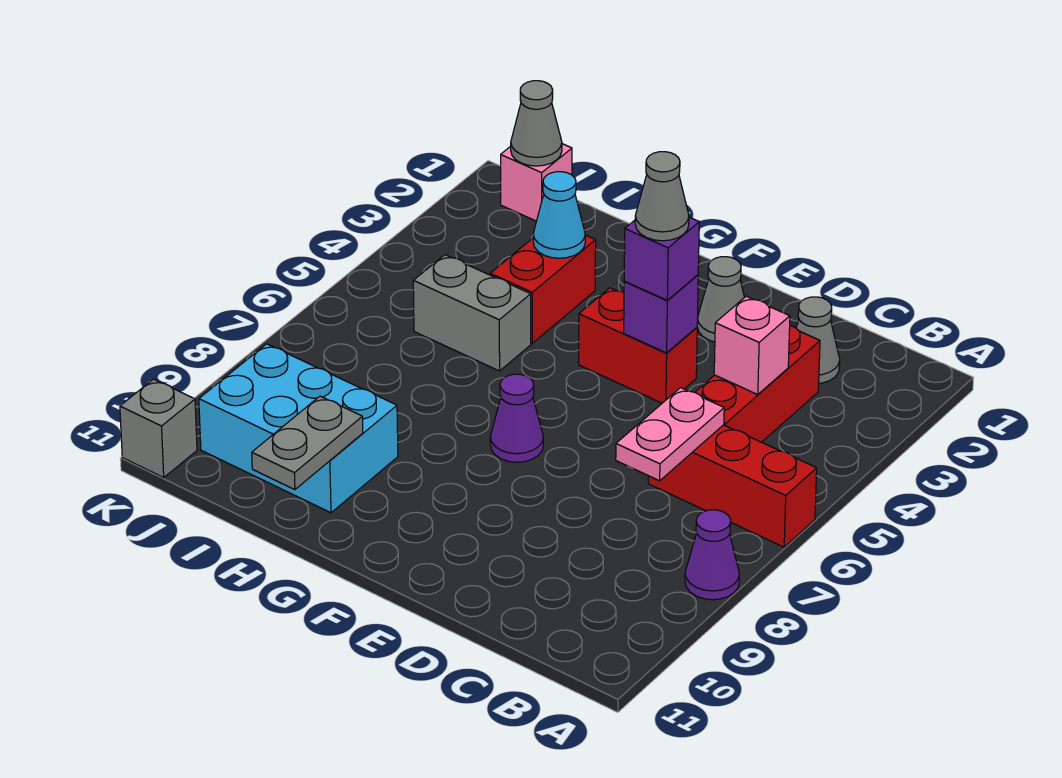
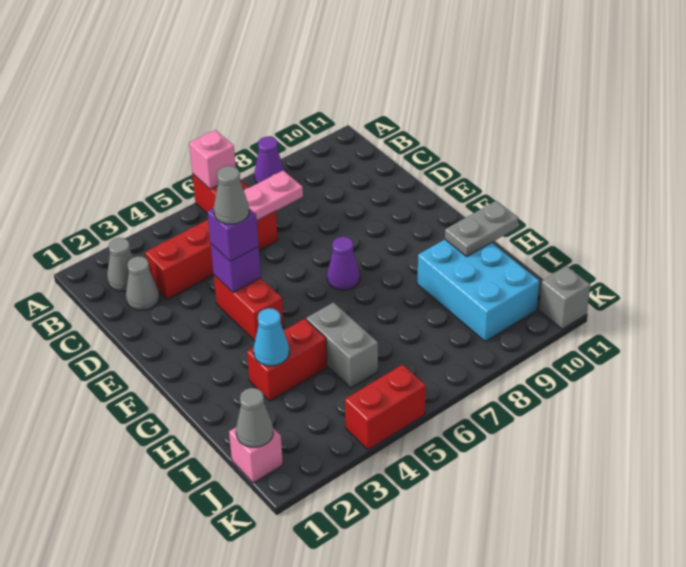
pink brick C4 level 2 -> pink brick A6 level 2
grey cone E2 level 1 -> grey cone B2 level 1
none -> red brick K4:K5 level 1

